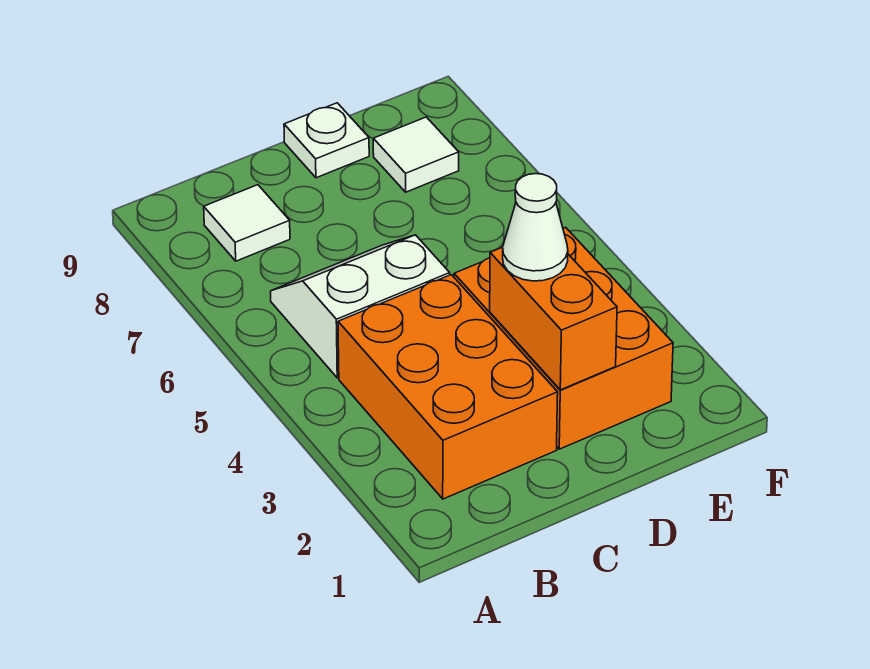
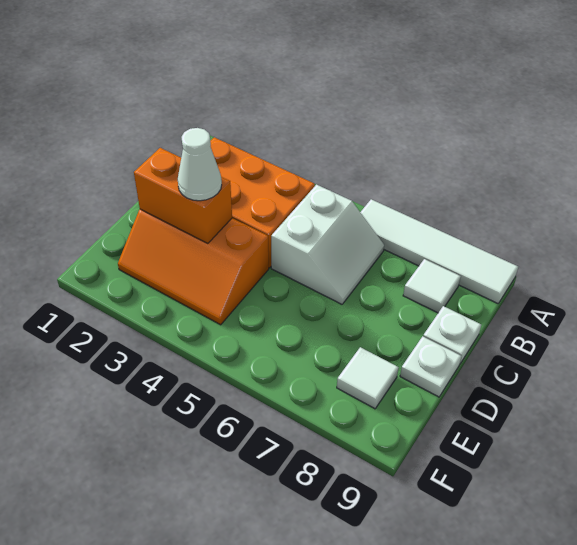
none -> white tile A6:A9 level 1
none -> white plate C9 level 1
orange brick D2:E4 level 1 -> orange slope D2:E4 level 1 top D

